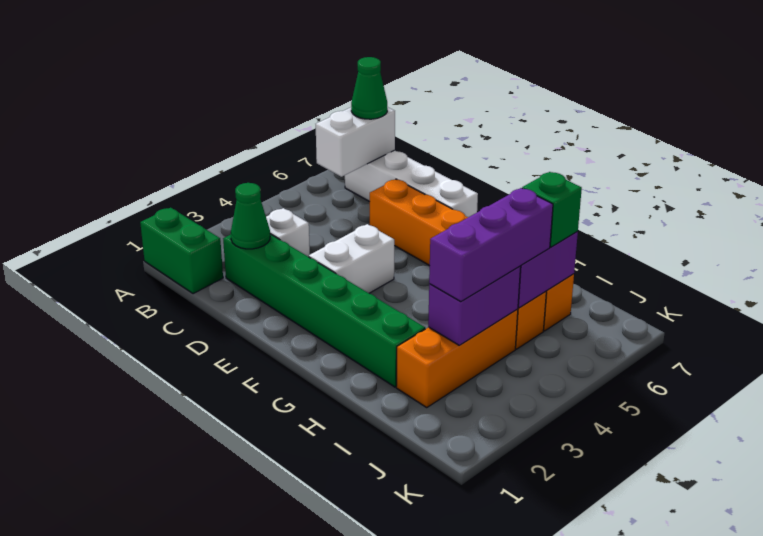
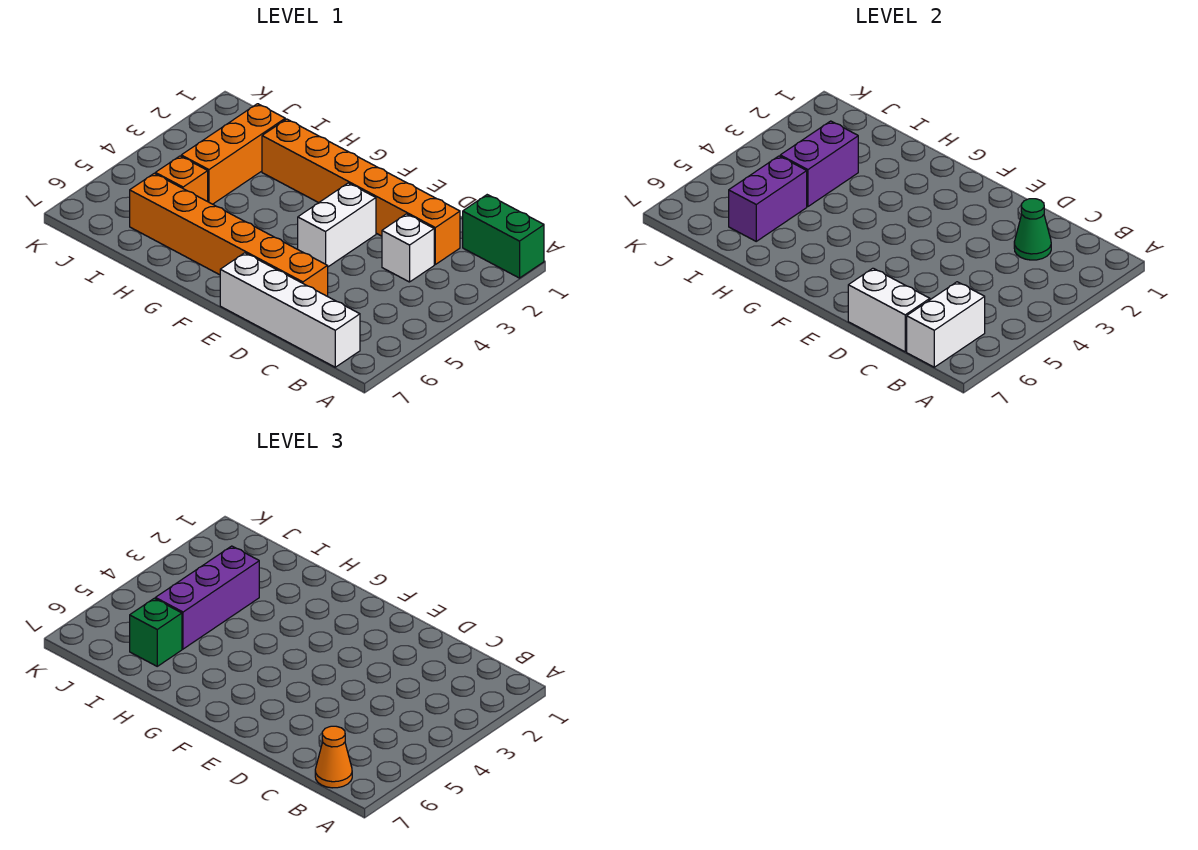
green cone B7 level 3 -> orange cone B7 level 3
green brick C2:H2 level 1 -> orange brick C2:H2 level 1
none -> white brick C7:D7 level 2

